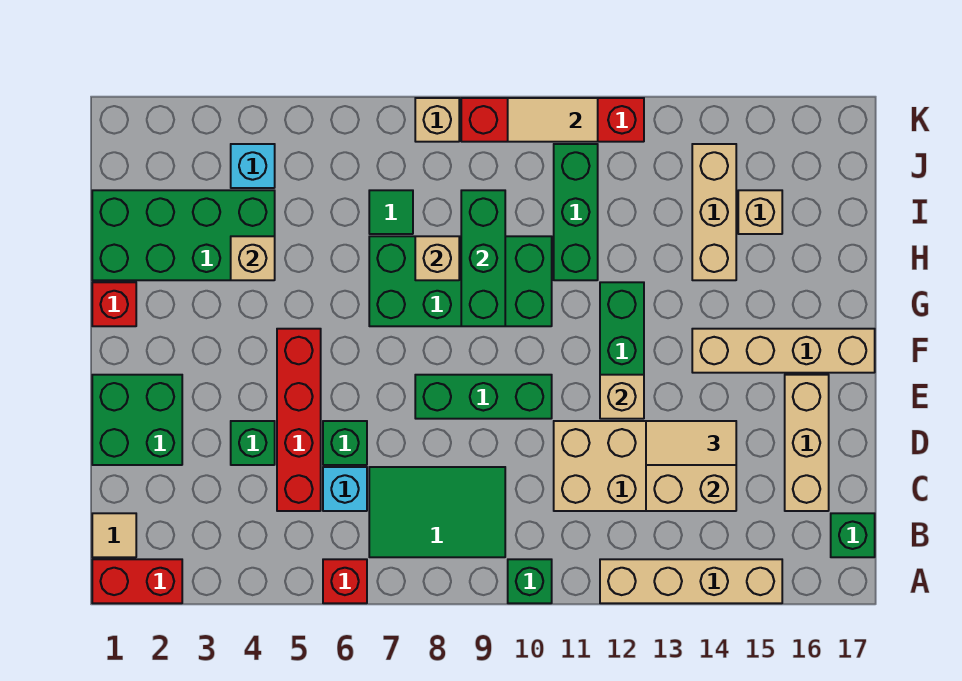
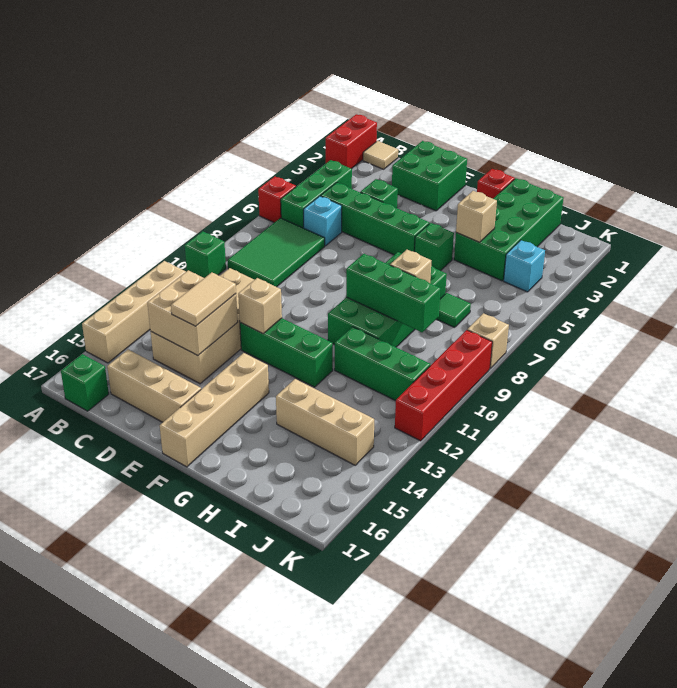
red brick C5:F5 level 1 -> green brick C5:F5 level 1
green brick D6 level 1 -> green brick G5 level 1
green brick E8:E10 level 1 -> green brick B4:B6 level 1
tan brick I15 level 1 -> none
tan tile K10:K11 level 2 -> none

